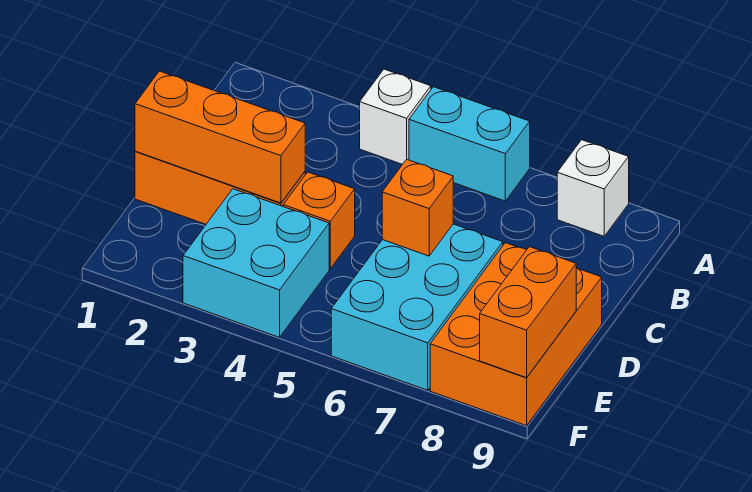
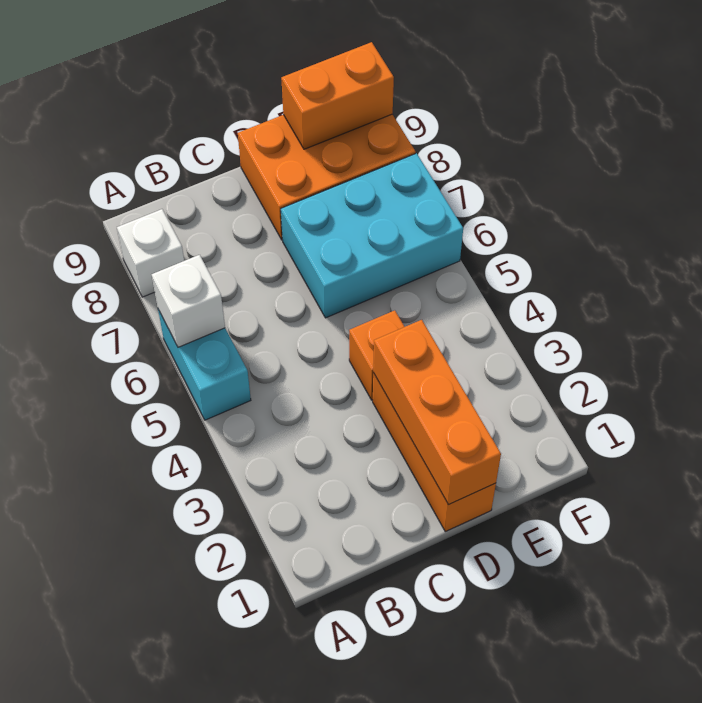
white brick A4 level 1 -> white brick A6 level 2
orange brick D6 level 2 -> none
cyan brick E3:F4 level 1 -> none

